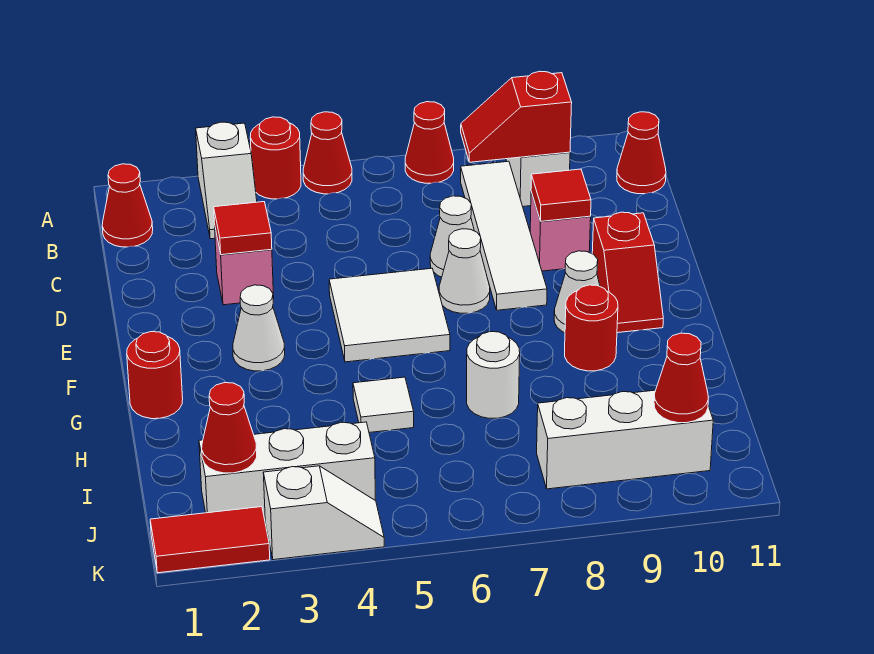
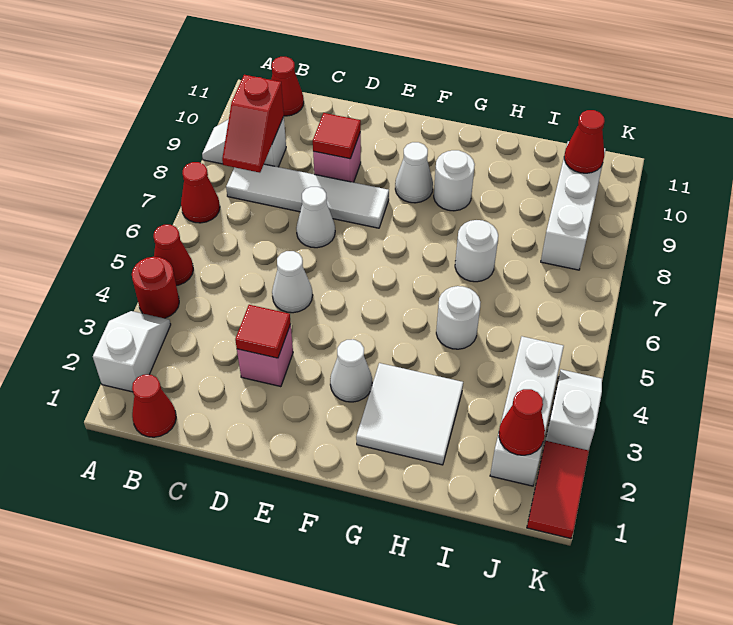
white slope A3:B3 level 1 top A -> white slope A2:A3 level 1 top 2
white tile E5:F6 level 1 -> white tile G2:H3 level 1
white cone E7 level 1 -> white cone D5 level 1
red slope E10:F10 level 1 top E -> none
red round brick G1 level 1 -> none
red round brick G9 level 1 -> white round brick G9 level 1
white tile H5 level 1 -> white round brick H5 level 1

